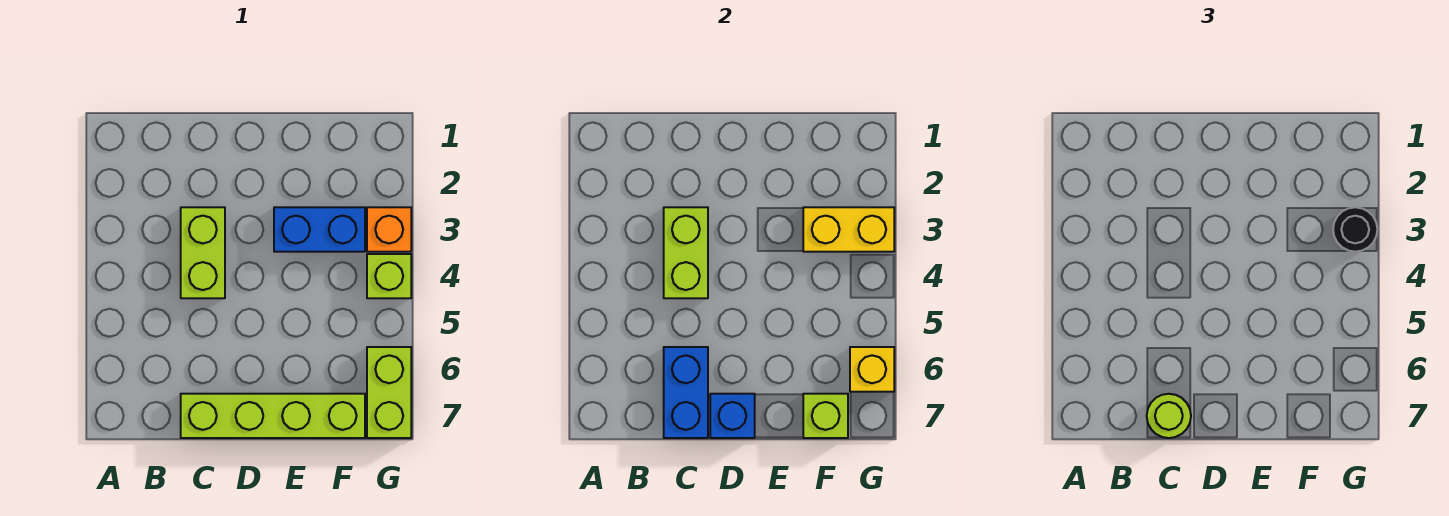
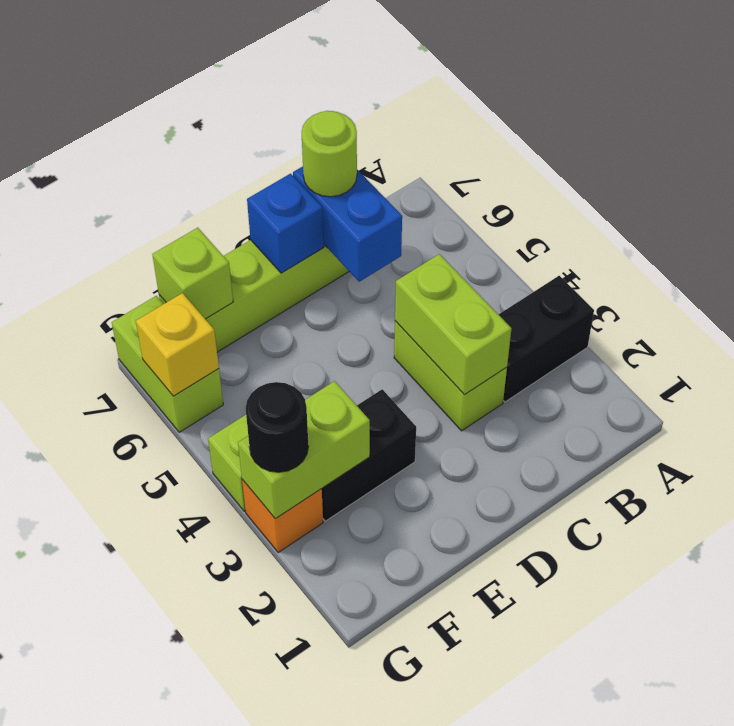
none -> black brick A3:B3 level 1
blue brick E3:F3 level 1 -> black brick E3:F3 level 1
yellow brick F3:G3 level 2 -> lime brick F3:G3 level 2

